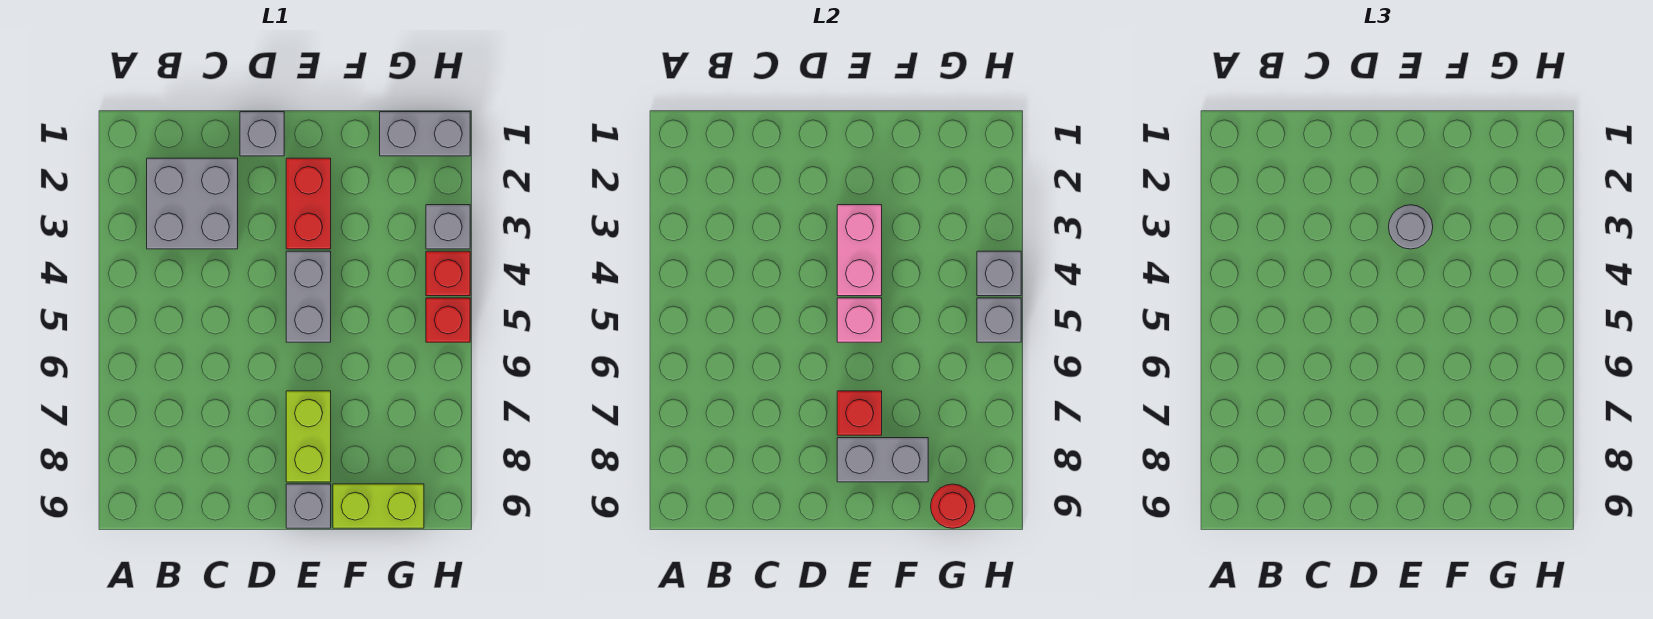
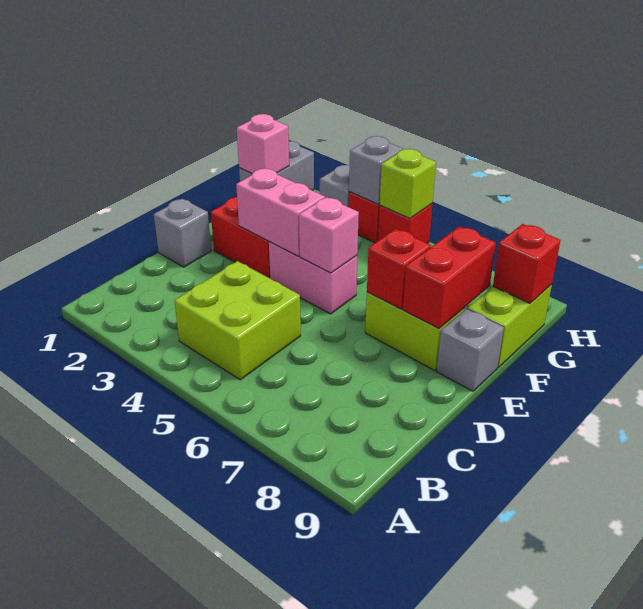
grey brick B2:C3 level 1 -> none
none -> lime brick B4:C5 level 1
grey round brick E3 level 3 -> none
grey brick E4:E5 level 1 -> pink brick E4:E5 level 1
grey brick E8:F8 level 2 -> red brick E8:F8 level 2
none -> pink brick G1 level 2
red round brick G9 level 2 -> red brick G9 level 2
grey brick H5 level 2 -> lime brick H5 level 2

